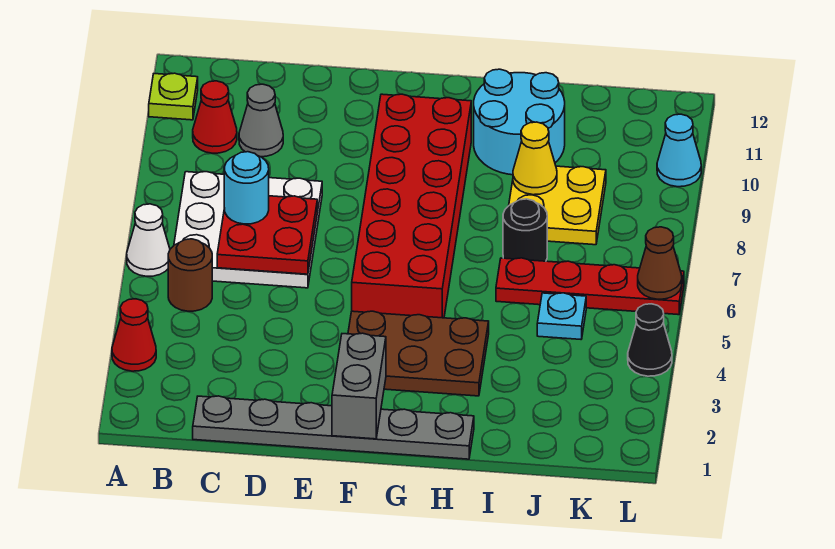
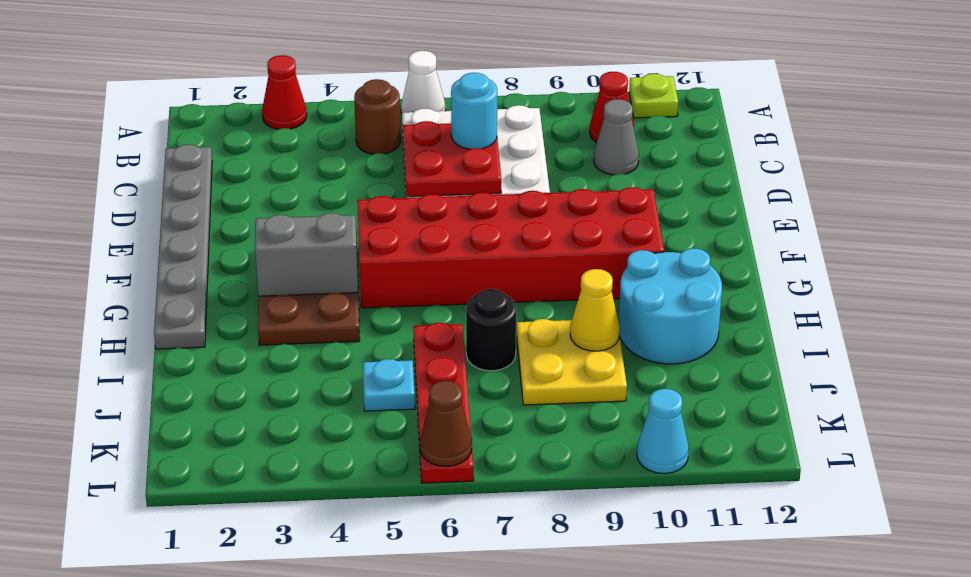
grey brick F1:F2 level 2 -> grey brick G3:G4 level 2
black cone L4 level 1 -> none

